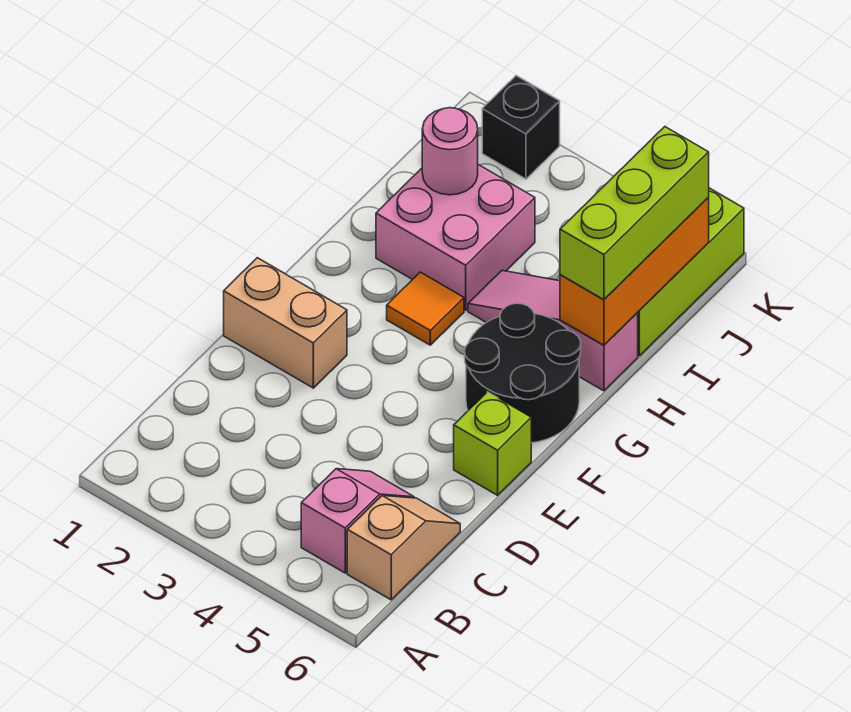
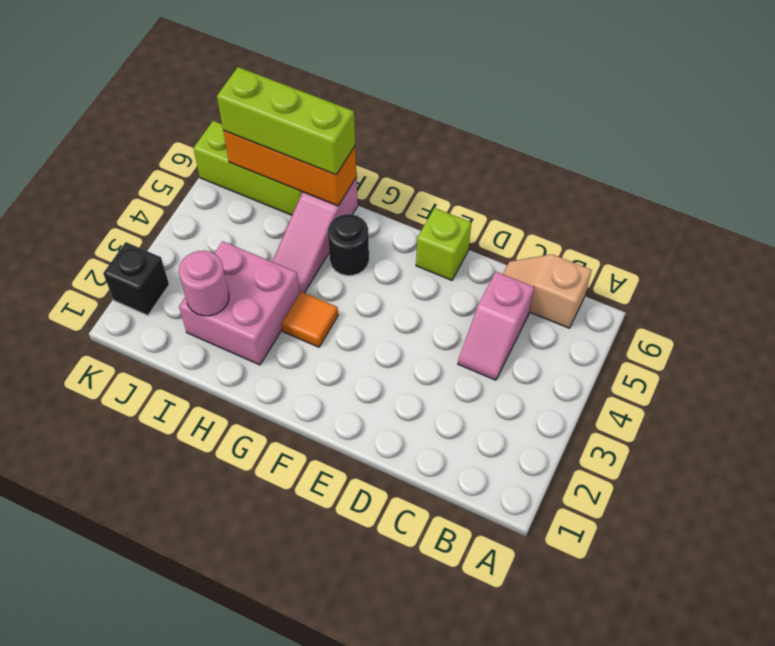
pink slope B5:C5 level 1 top B -> pink slope C4:C5 level 1 top 5
tan brick E1:E2 level 1 -> none
black round brick F5:G6 level 1 -> black round brick G5 level 1

